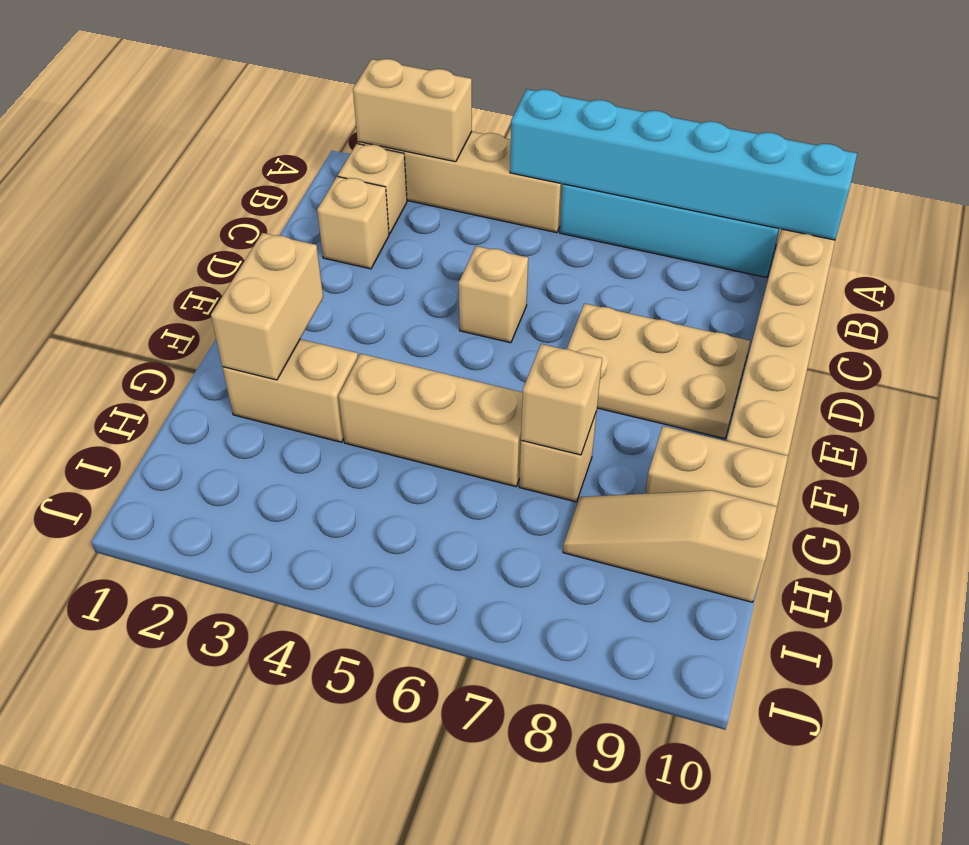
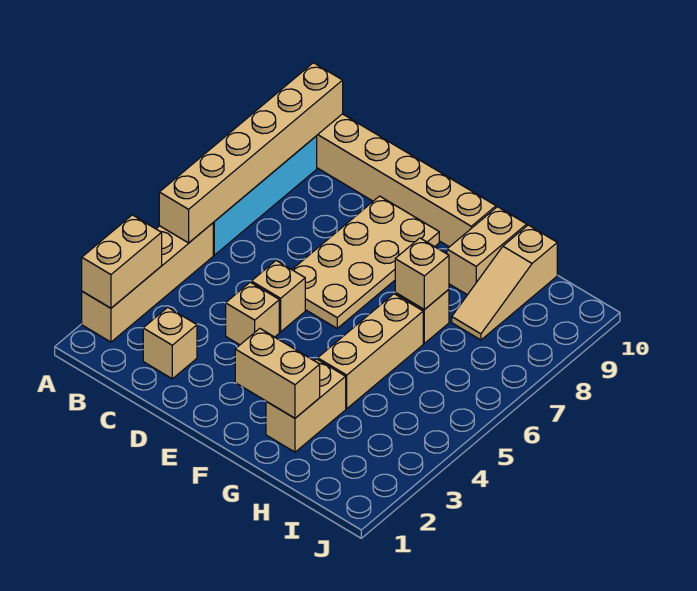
cyan brick A5:A10 level 2 -> tan brick A5:A10 level 2
tan brick B2 level 1 -> tan brick D4 level 1
tan plate D7:E9 level 1 -> tan plate D6:E9 level 1

